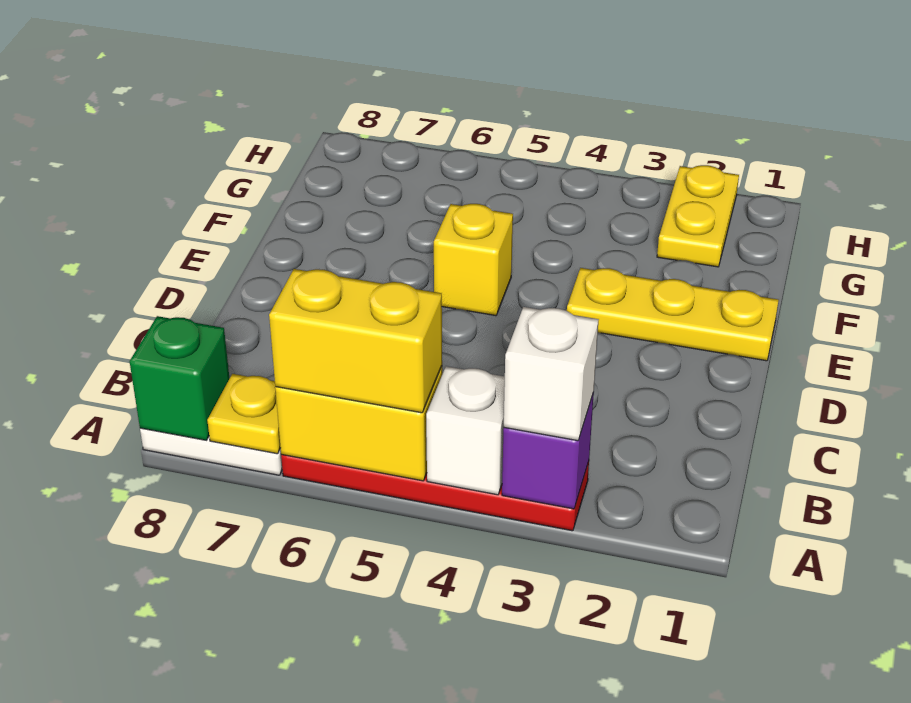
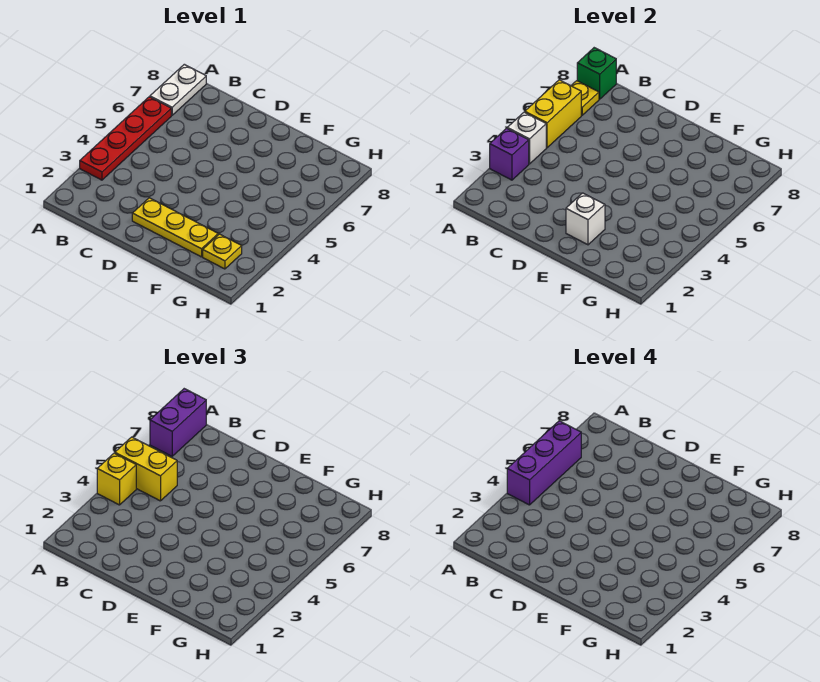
white brick A3 level 3 -> white brick E2 level 2
none -> purple brick A4:A6 level 4
yellow brick A5:A6 level 3 -> yellow brick A5:B5 level 3
none -> purple brick A7:A8 level 3
yellow plate E1:E3 level 1 -> yellow plate D2:F2 level 1
yellow brick E5 level 1 -> yellow brick A4 level 3
yellow plate G2:H2 level 1 -> yellow plate G2 level 1

